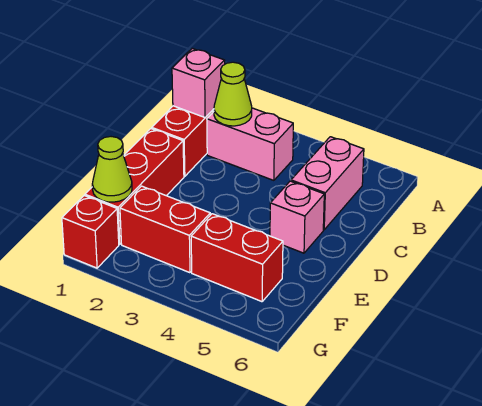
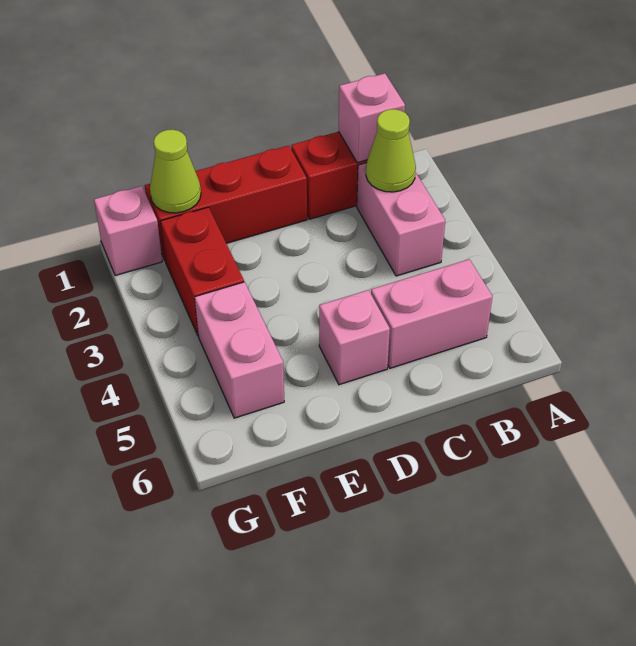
red brick F4:F5 level 1 -> pink brick F4:F5 level 1
red brick G1 level 1 -> pink brick G1 level 1

